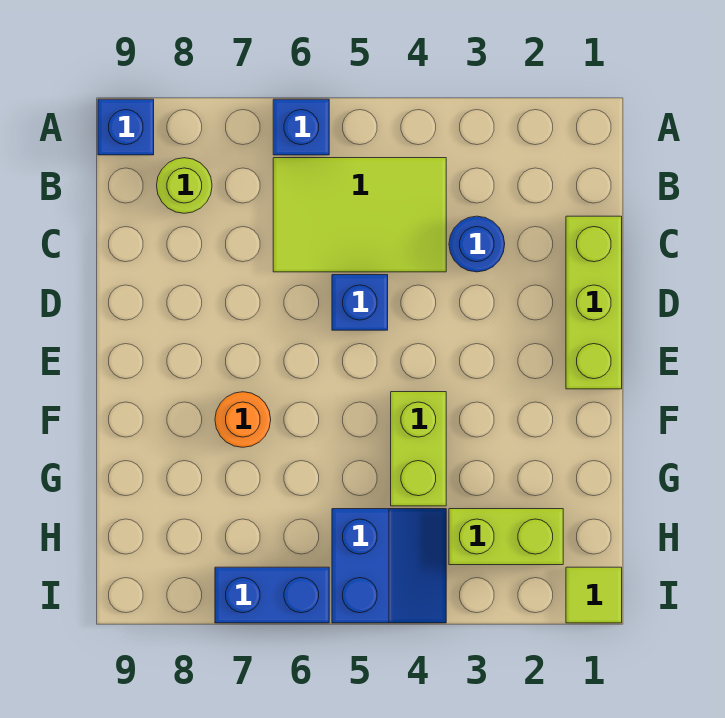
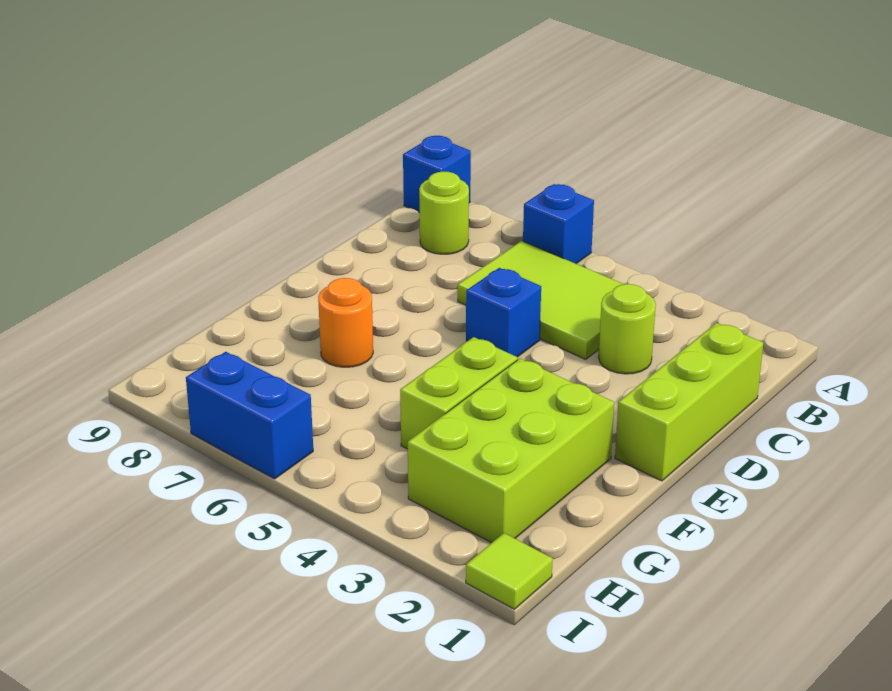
blue round brick C3 level 1 -> lime round brick C3 level 1
lime brick H2:H3 level 1 -> lime brick F2:H3 level 1
blue slope H4:I5 level 1 top 5 -> none

